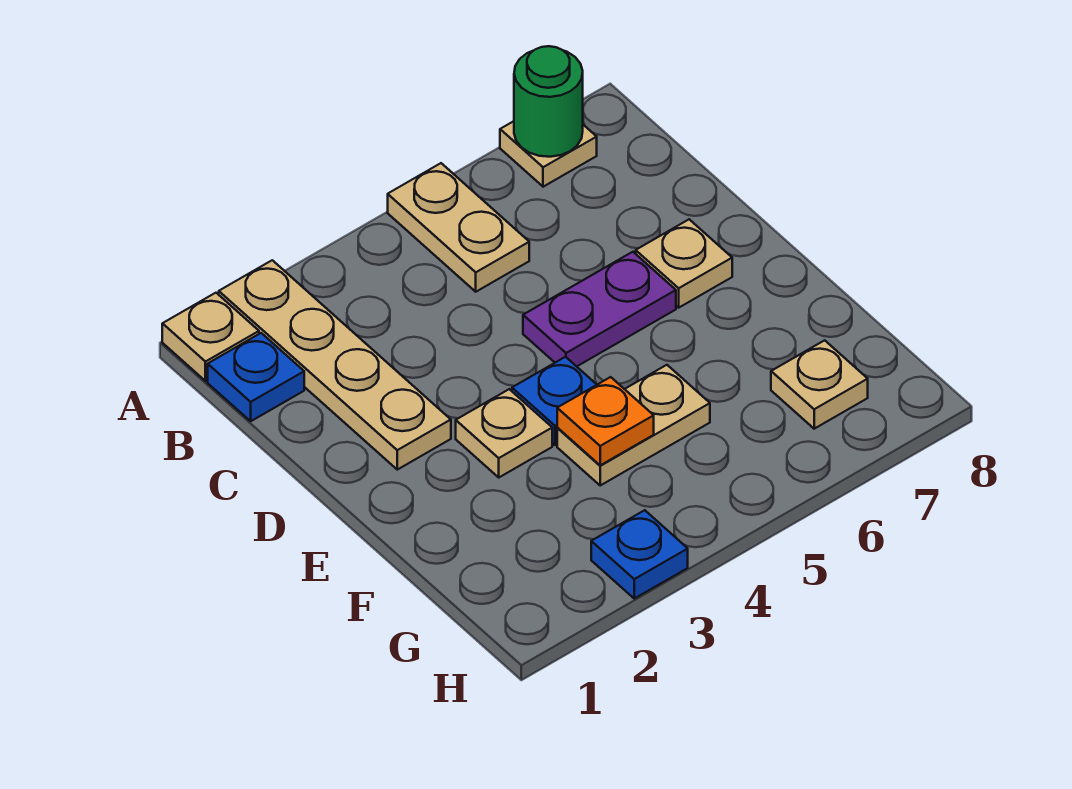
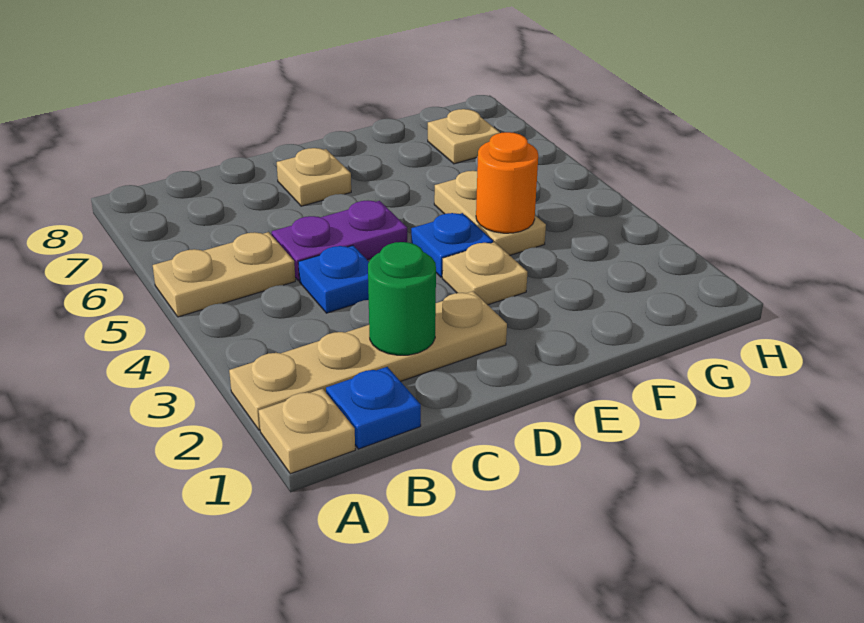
tan plate A7 level 1 -> none
green round brick A7 level 2 -> green round brick C2 level 2
purple plate D5:D6 level 1 -> purple plate C5:D5 level 1
orange plate F4 level 2 -> orange round brick F4 level 2
blue plate H3 level 1 -> blue plate C4 level 1

